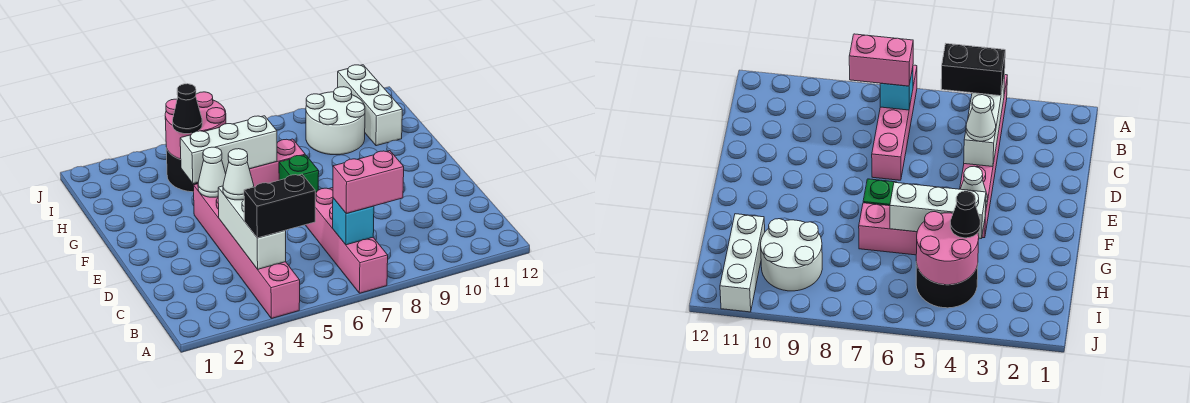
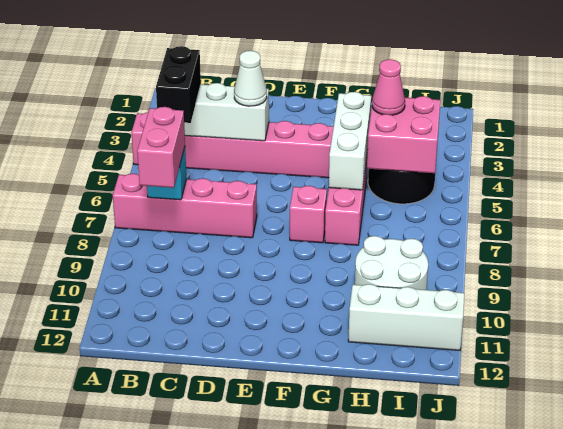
white cone F4 level 2 -> none
green brick F7 level 1 -> pink brick F7 level 1
pink round brick H4:I5 level 2 -> pink brick H4:I5 level 2
black cone H4 level 3 -> pink cone H4 level 3

